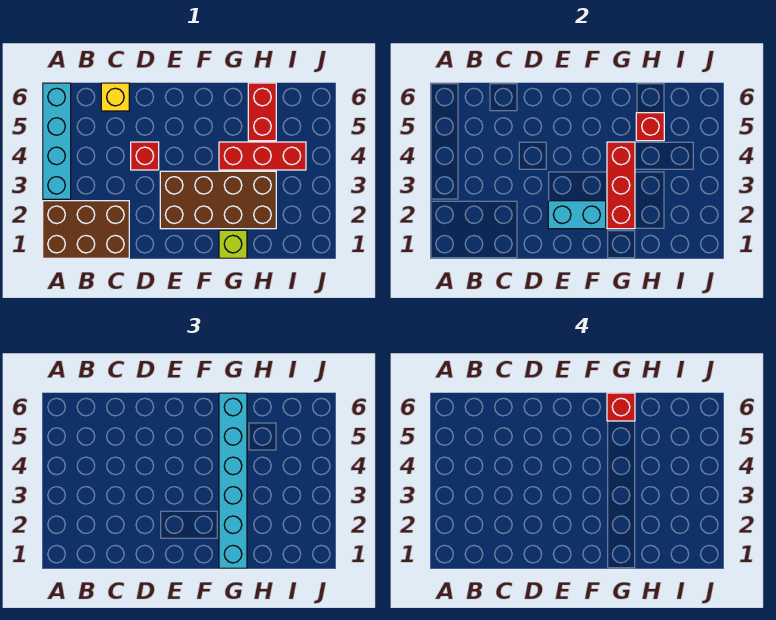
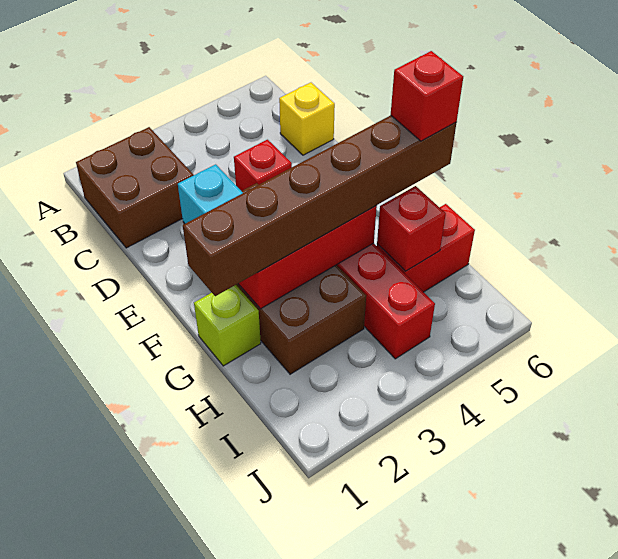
brown brick A1:C2 level 1 -> brown brick B1:C2 level 1
cyan brick A3:A6 level 1 -> none
cyan brick G1:G6 level 3 -> brown brick G1:G6 level 3

